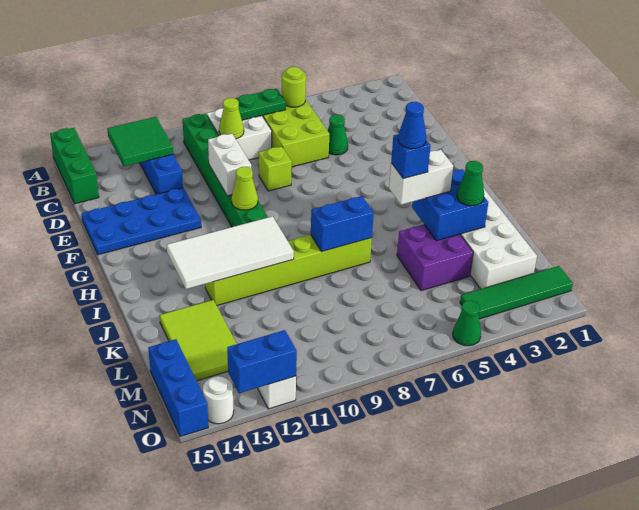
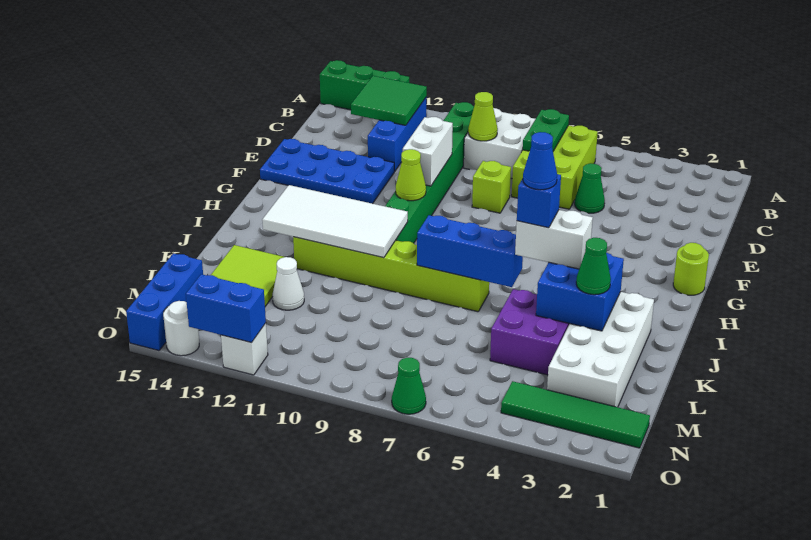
green brick A15:C15 level 1 -> green brick A13:A15 level 1
lime round brick B6 level 2 -> lime round brick G1 level 1
green plate B7:B8 level 2 -> green plate B7:C7 level 2
blue brick J7:J8 level 2 -> blue brick J6:J8 level 2
none -> white cone L12 level 1
green cone O5 level 1 -> green cone O7 level 1

